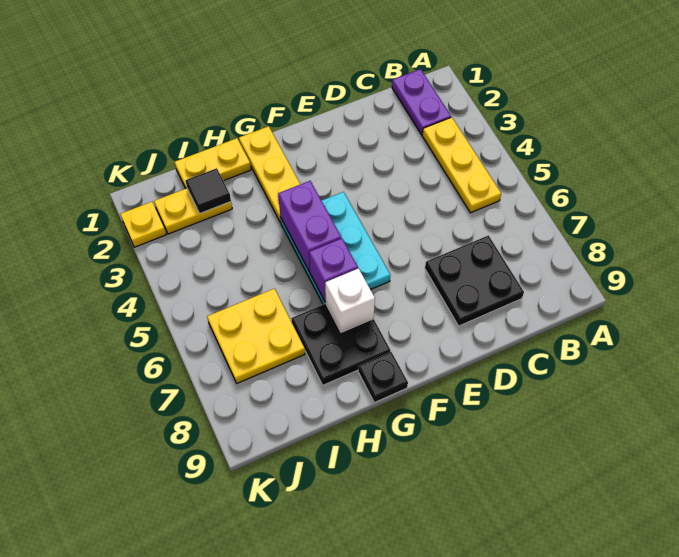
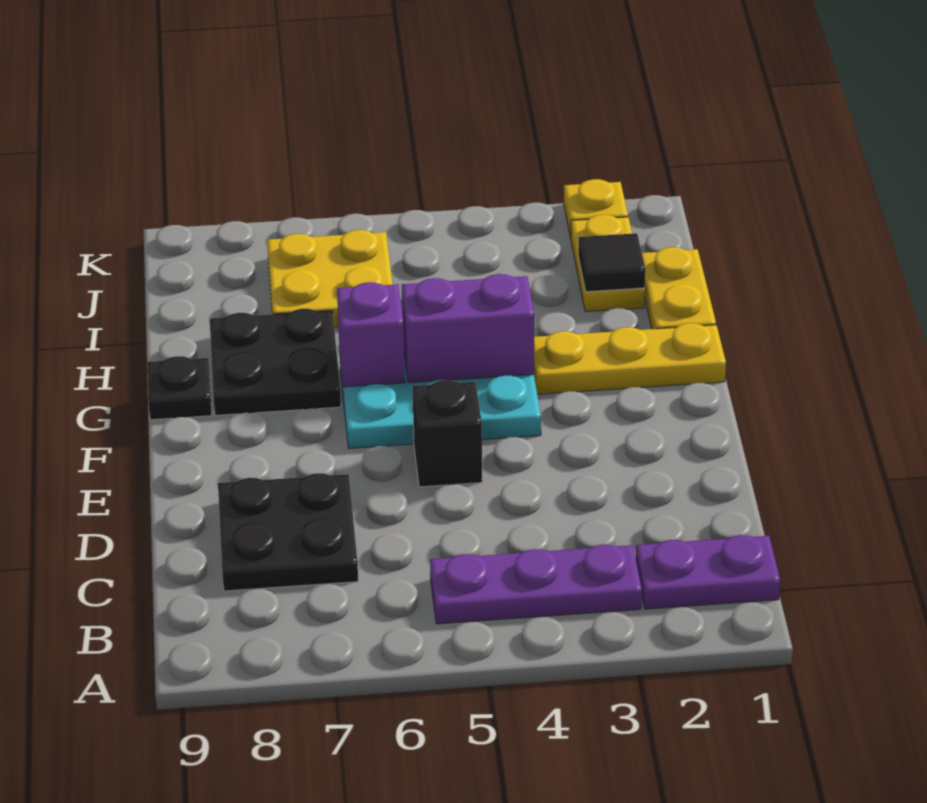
yellow plate B3:B5 level 1 -> purple plate B3:B5 level 1
none -> black brick E5 level 1
white brick G7 level 2 -> none

